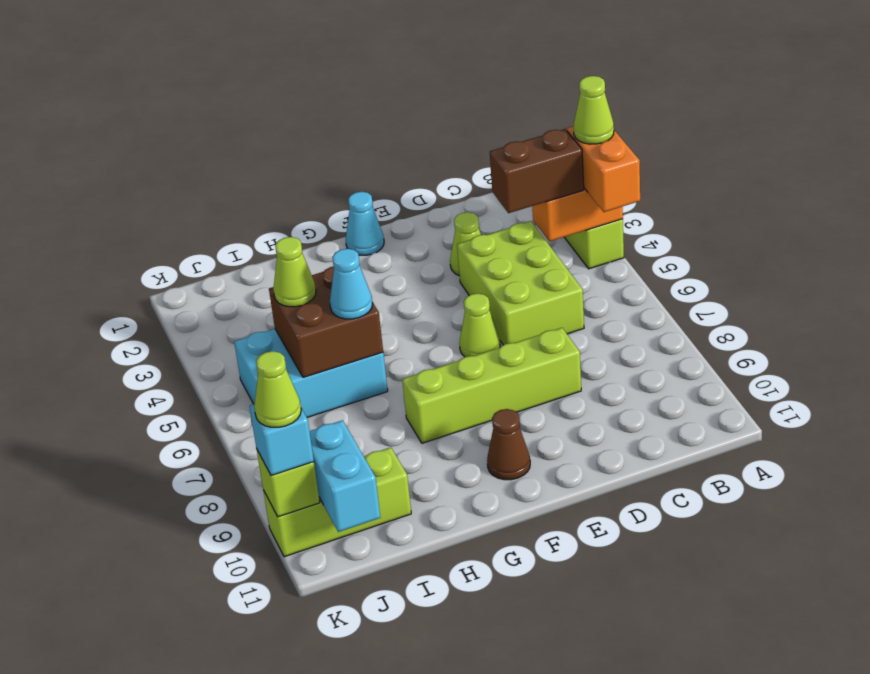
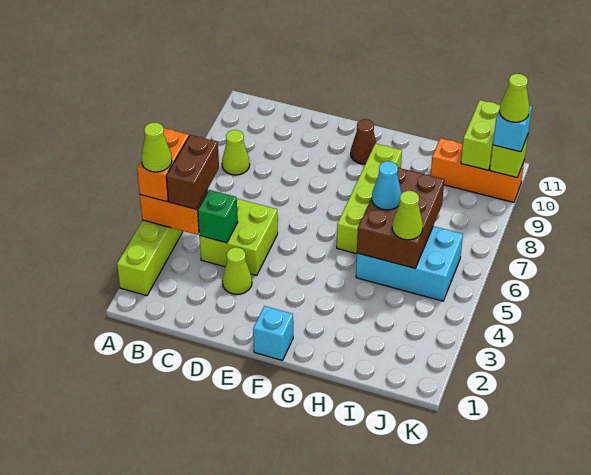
brown brick B4:C4 level 3 -> brown brick B4:B5 level 3
lime brick C4:D6 level 1 -> lime brick C4:D5 level 1
none -> green brick C4 level 2
lime brick D8:G8 level 1 -> lime brick G6:G9 level 1
lime cone E6 level 1 -> lime cone B8 level 1
cyan cone F1 level 1 -> cyan brick F1 level 1
brown brick H5:I6 level 2 -> brown brick H5:I7 level 2
lime brick I10:K10 level 1 -> orange brick I10:K10 level 1
cyan brick J10:J11 level 2 -> lime brick J10:J11 level 2

